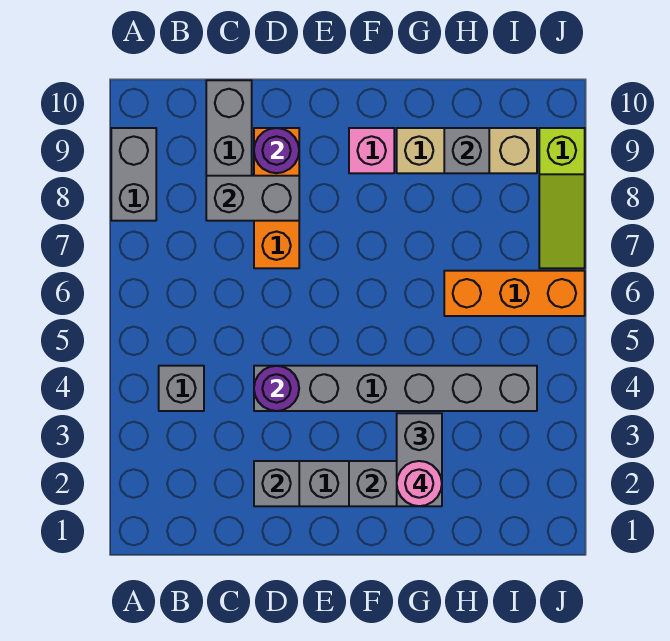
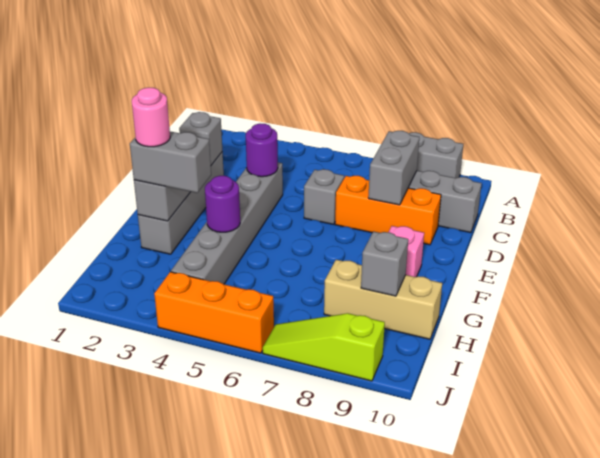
grey brick B4 level 1 -> grey brick D6 level 1
purple round brick D9 level 2 -> purple round brick G4 level 2
tan brick G9:I9 level 1 -> tan brick H8:H10 level 1
orange brick H6:J6 level 1 -> orange brick J4:J6 level 1

